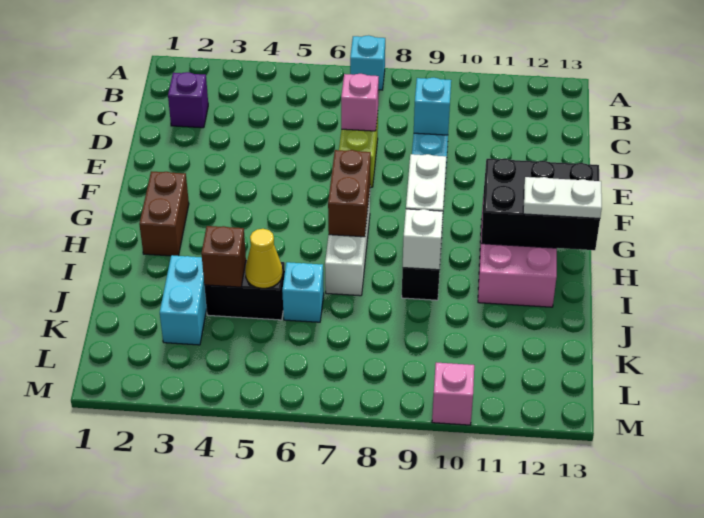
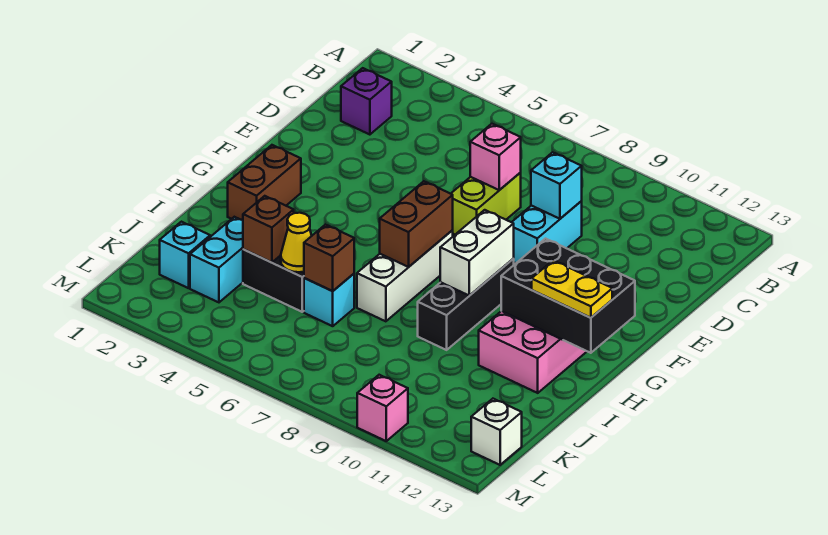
cyan brick A7 level 1 -> cyan brick K2 level 1
white plate H12:H13 level 3 -> yellow plate H12:H13 level 3
white brick I9 level 2 -> white brick L13 level 1
none -> brown brick J6 level 2

